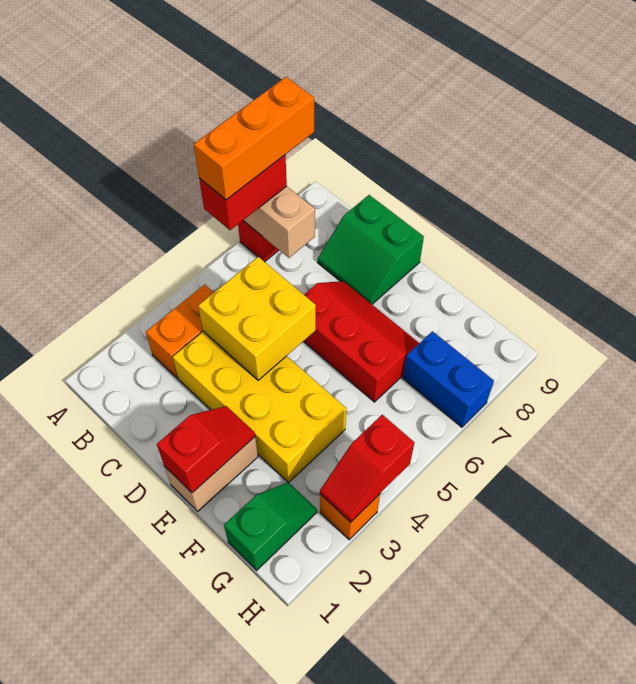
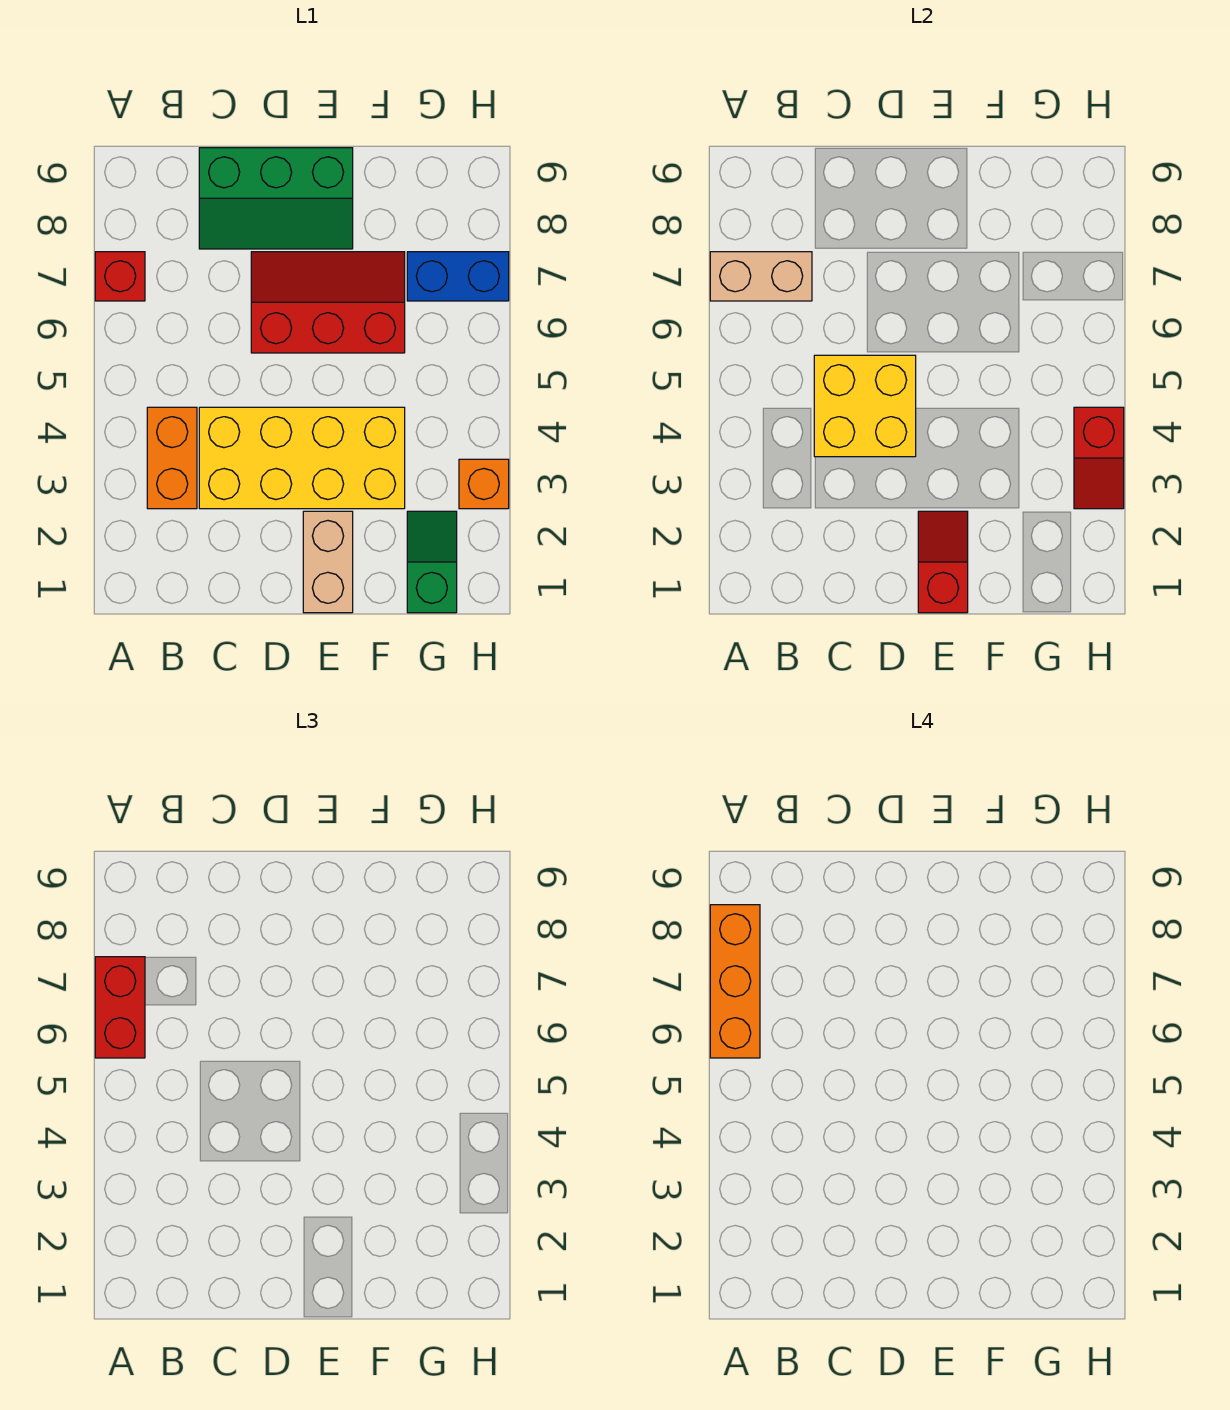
green slope C8:D9 level 1 top 9 -> green slope C8:E9 level 1 top 9

